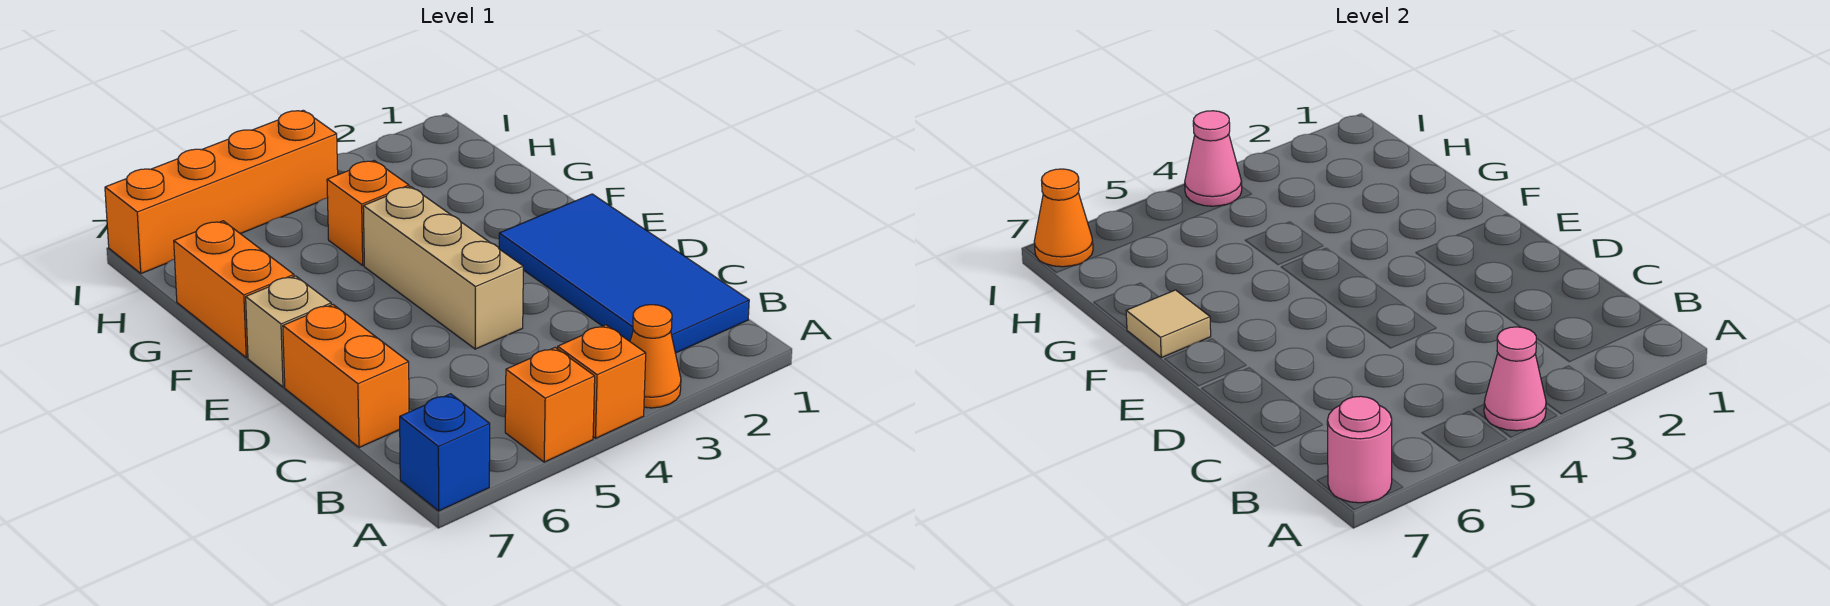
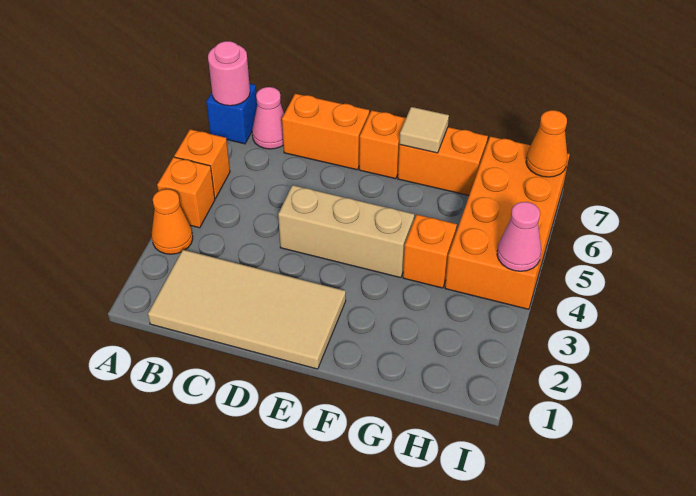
pink cone A4 level 2 -> pink cone B7 level 1
blue tile B1:E2 level 1 -> tan tile B1:E2 level 1
tan brick E7 level 1 -> orange brick E7 level 1
orange brick I4:I7 level 1 -> orange brick H4:I7 level 1

